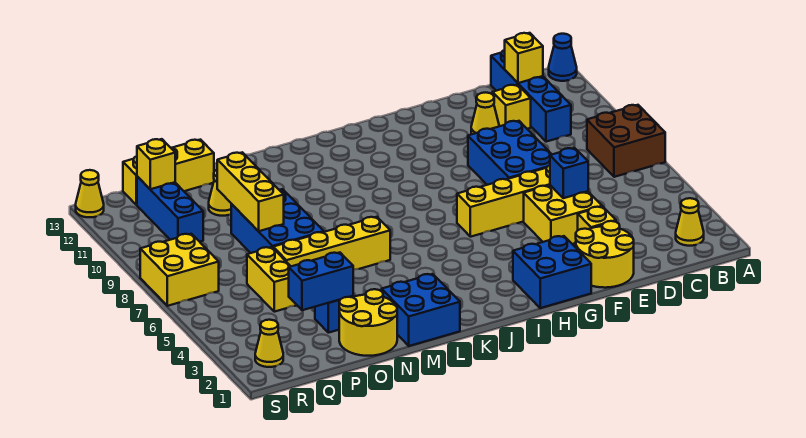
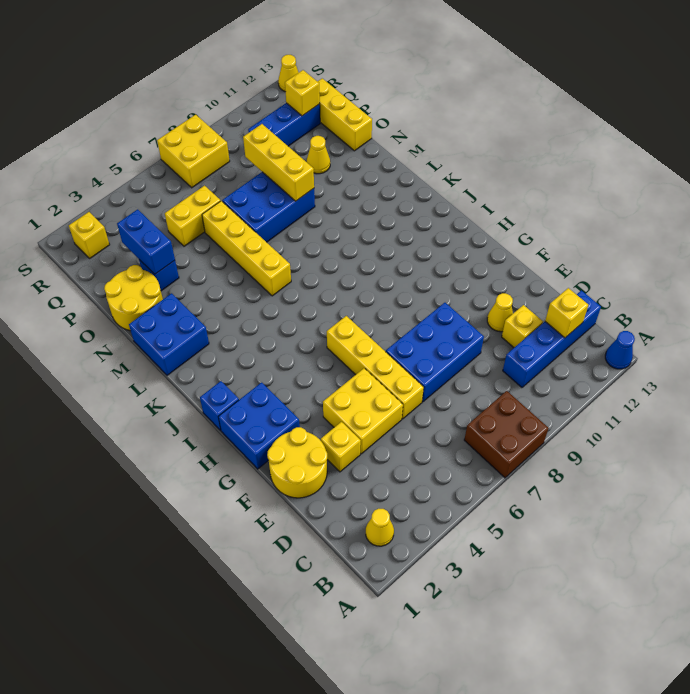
blue brick E5 level 2 -> blue brick I1 level 1
yellow brick O8:O10 level 2 -> yellow brick N9:P9 level 2
yellow cone R2 level 1 -> yellow brick R2 level 1

